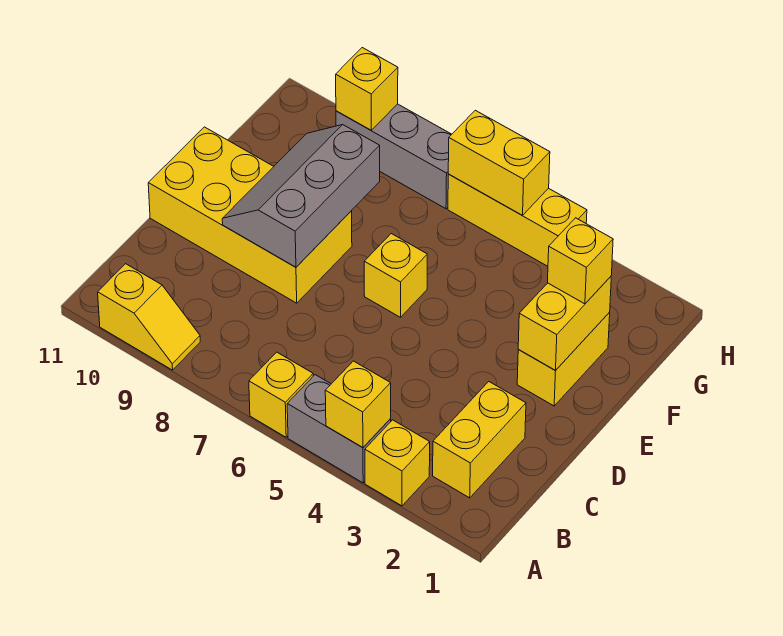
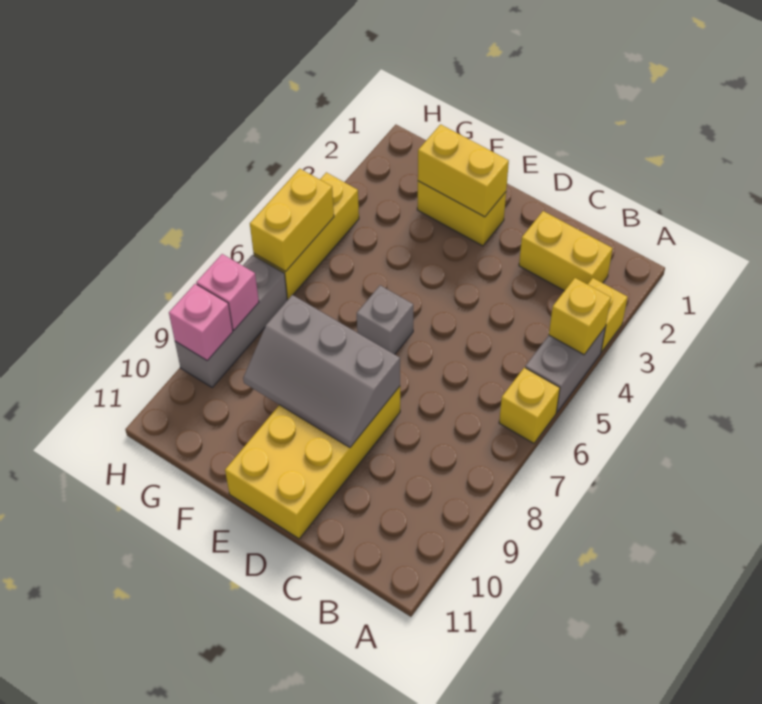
yellow slope A9:A10 level 1 top 10 -> none
yellow brick E6 level 1 -> grey brick E6 level 1
yellow brick F2 level 3 -> none
none -> pink brick H8 level 2
yellow brick H9 level 2 -> pink brick H9 level 2

